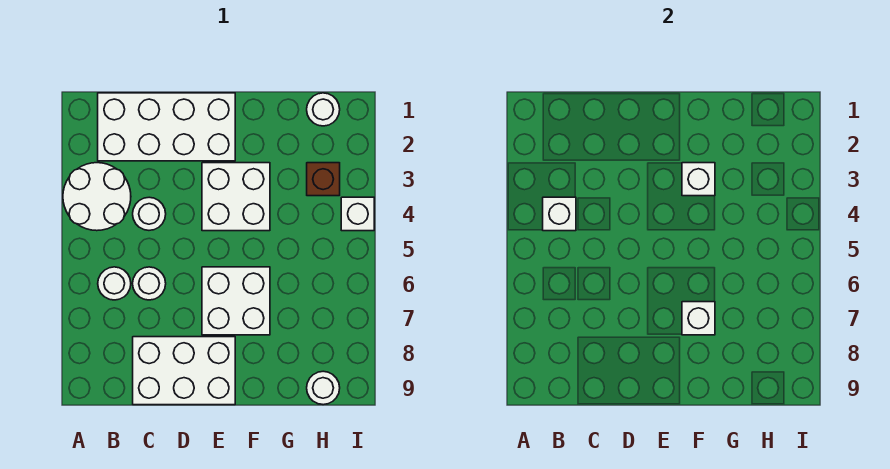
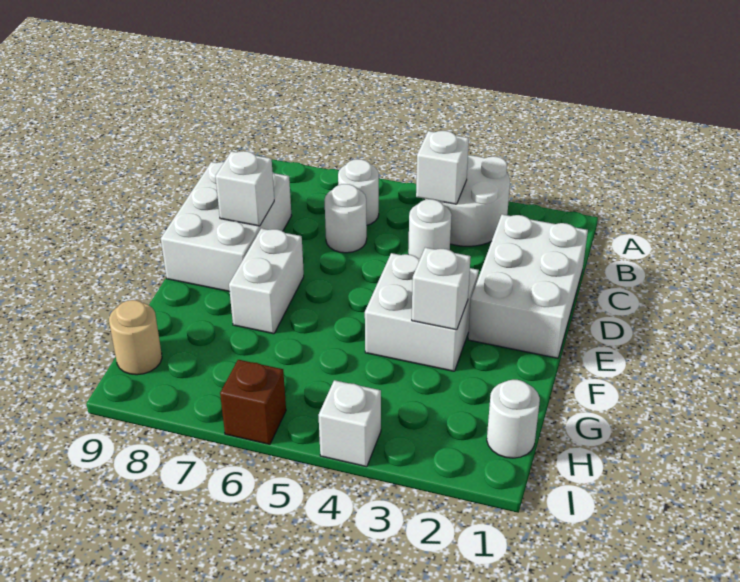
white brick B1:E2 level 1 -> white brick C1:E2 level 1
white brick E6:F7 level 1 -> white brick E7:F7 level 1
white brick F7 level 2 -> white brick D8 level 2
brown brick H3 level 1 -> brown brick I6 level 1
white round brick H9 level 1 -> tan round brick H9 level 1

